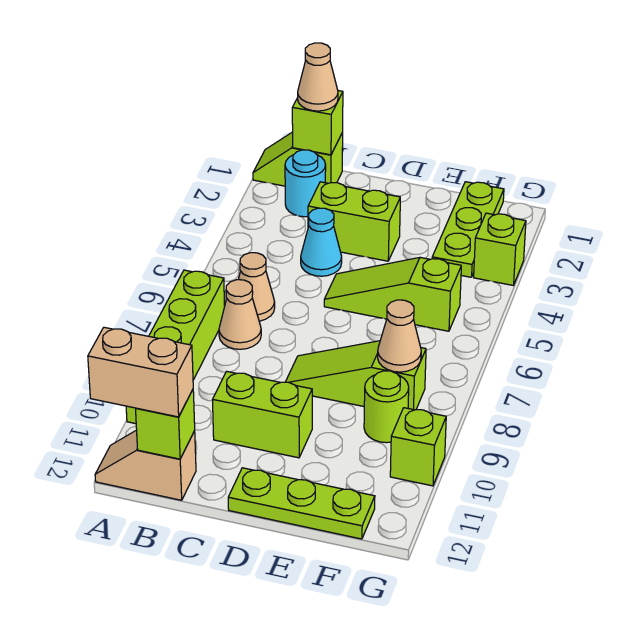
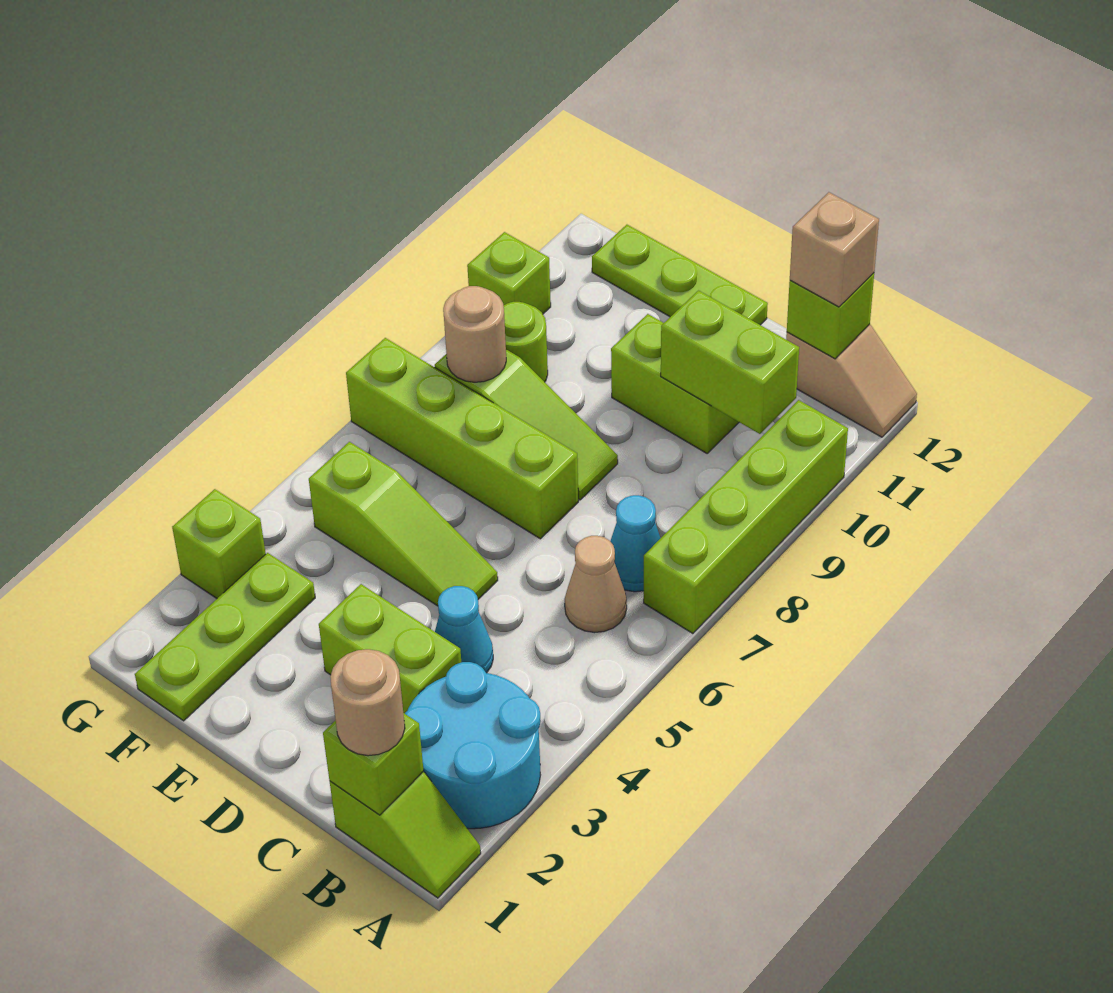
tan brick A12:B12 level 3 -> tan brick B12 level 3
tan cone B1 level 3 -> tan round brick B1 level 3
cyan round brick B2 level 1 -> cyan round brick A2:B3 level 1
tan cone B7 level 1 -> cyan cone B7 level 1
none -> lime brick B10:C10 level 2
none -> lime brick D7:G7 level 1
tan cone F8 level 2 -> tan round brick F8 level 2

